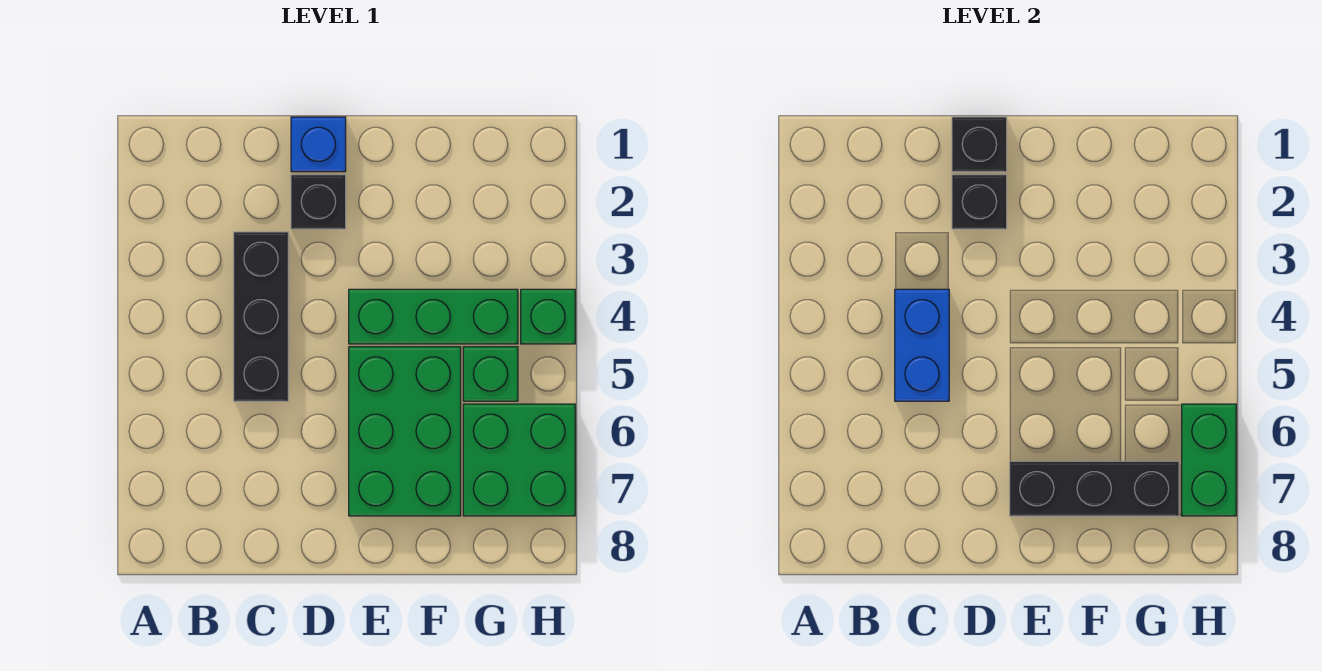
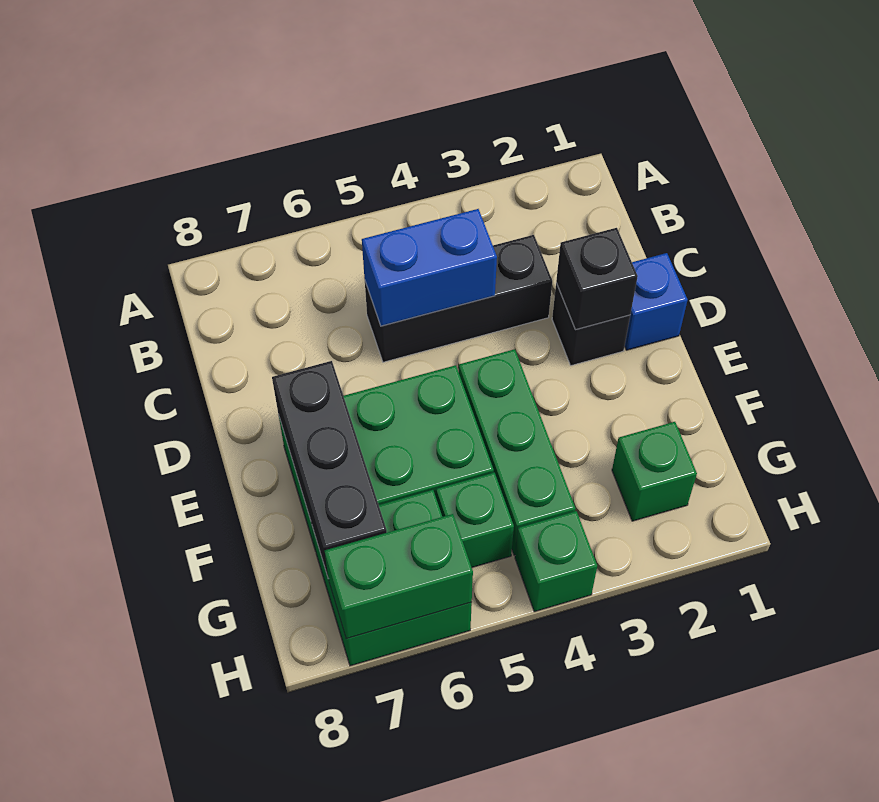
black brick D1 level 2 -> none
none -> green brick G2 level 1

